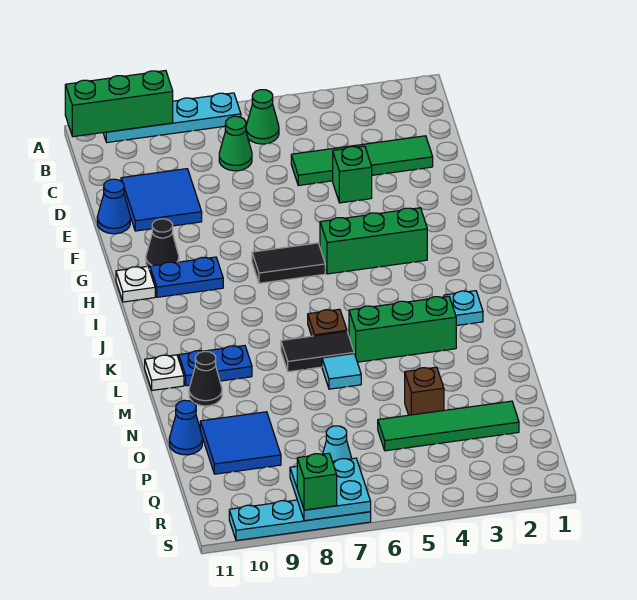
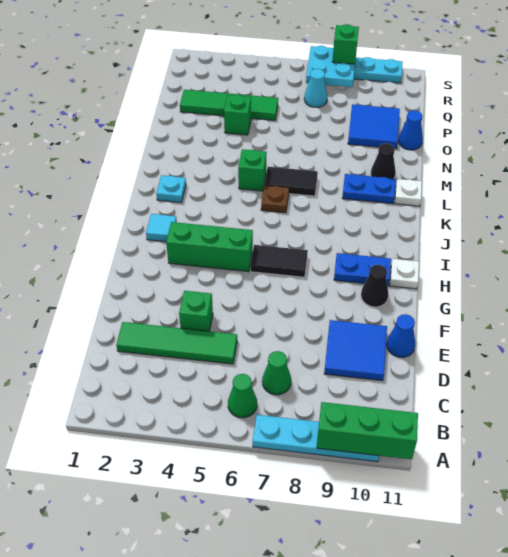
green brick L3:L5 level 1 -> green brick L5 level 1
cyan tile M6 level 1 -> cyan tile I2 level 1
brown brick O4 level 1 -> green brick O4 level 1

